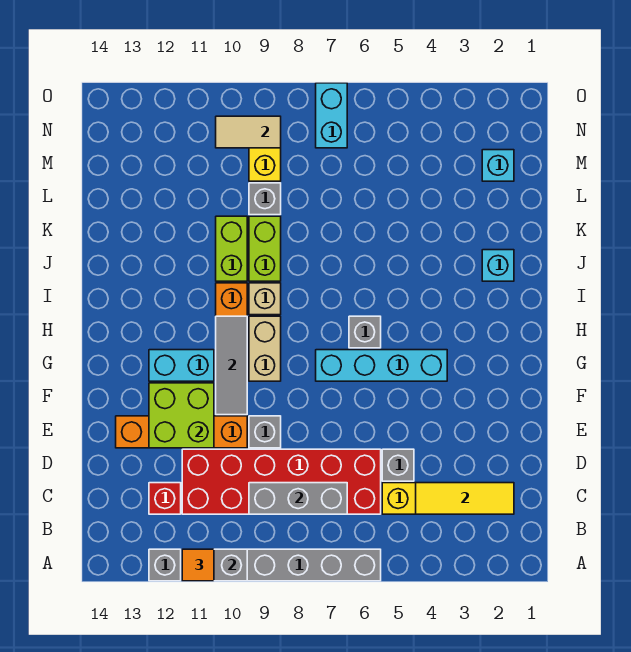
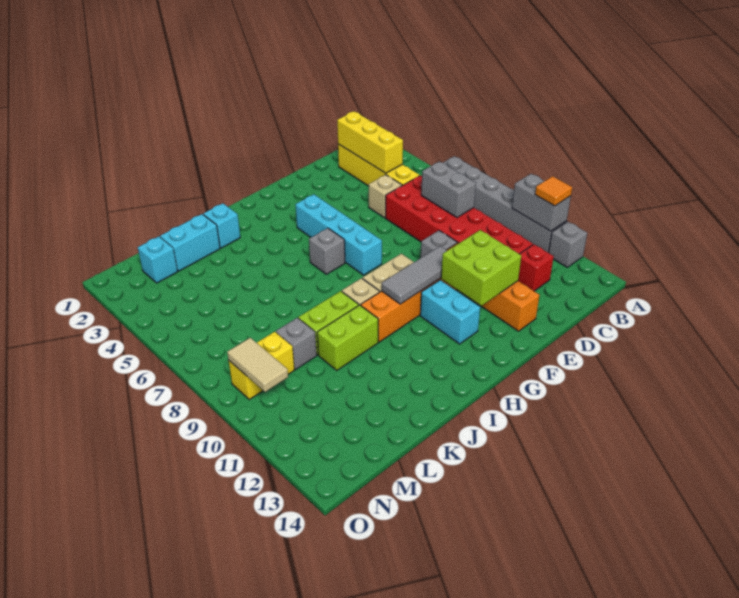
yellow tile C2:C4 level 2 -> yellow brick C2:C4 level 2
grey brick C7:C9 level 2 -> grey brick C7:C8 level 2
grey brick D5 level 1 -> tan brick D5 level 1
cyan brick N7:O7 level 1 -> cyan brick K2:L2 level 1

